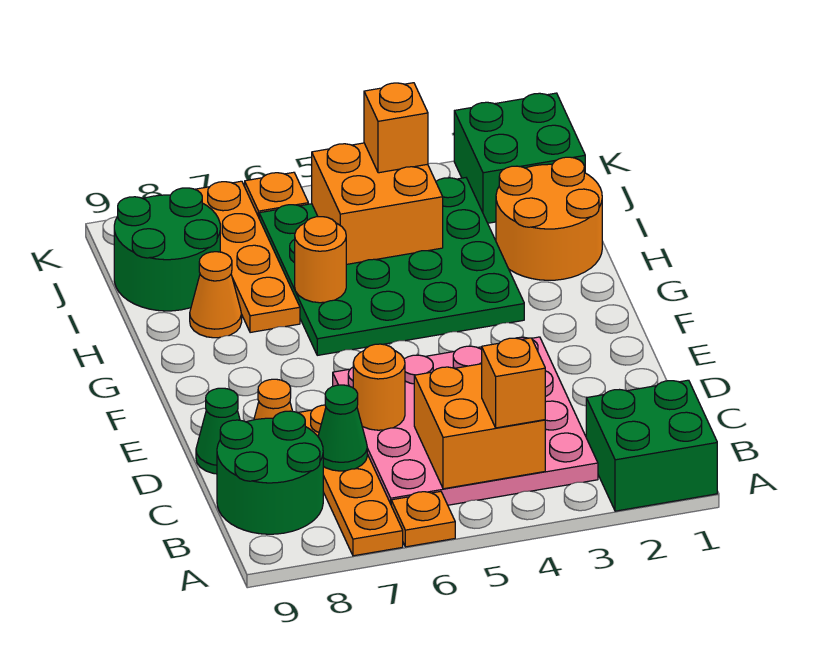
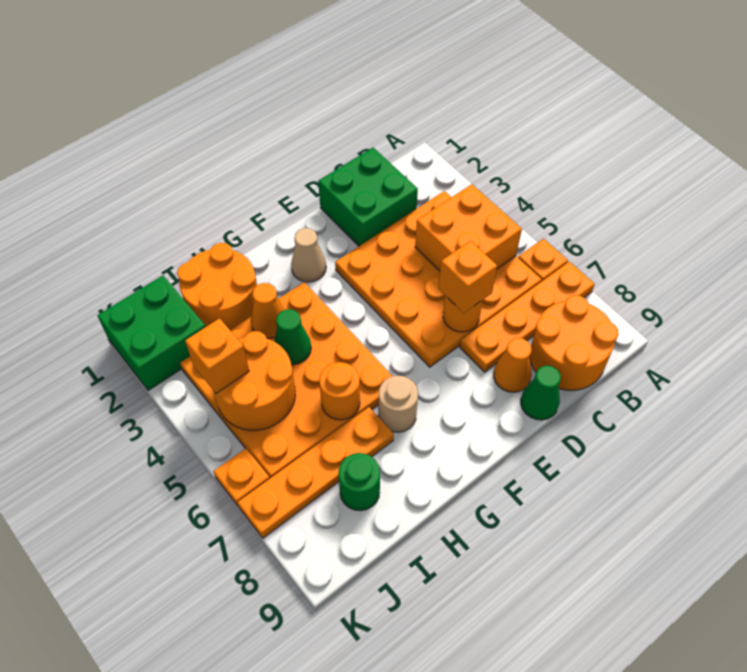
green brick A1:B2 level 1 -> green brick C1:D2 level 1
pink plate B3:E6 level 1 -> orange plate B3:E6 level 1
orange brick B4 level 3 -> orange brick D6 level 3
green round brick B8:C9 level 1 -> orange round brick B8:C9 level 1
green cone C7 level 2 -> green cone H4 level 2
none -> tan cone F2 level 1
green plate G3:J6 level 1 -> orange plate G3:J6 level 1
none -> tan round brick G7 level 1
orange cone H8 level 1 -> orange cone H3 level 2
orange brick I4:J5 level 2 -> orange round brick I4:J5 level 2
green round brick I8:J9 level 1 -> green round brick I8 level 1

